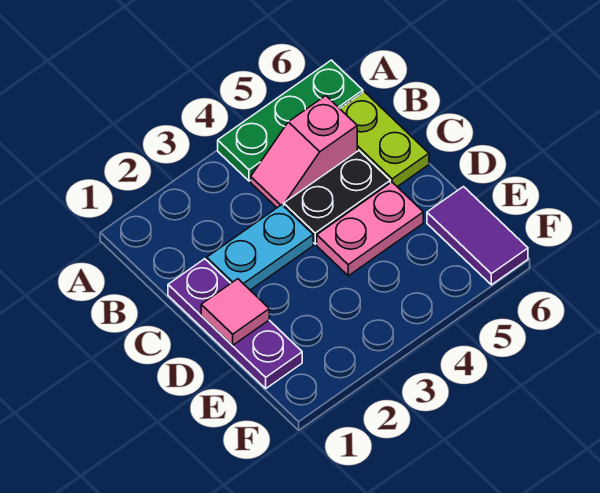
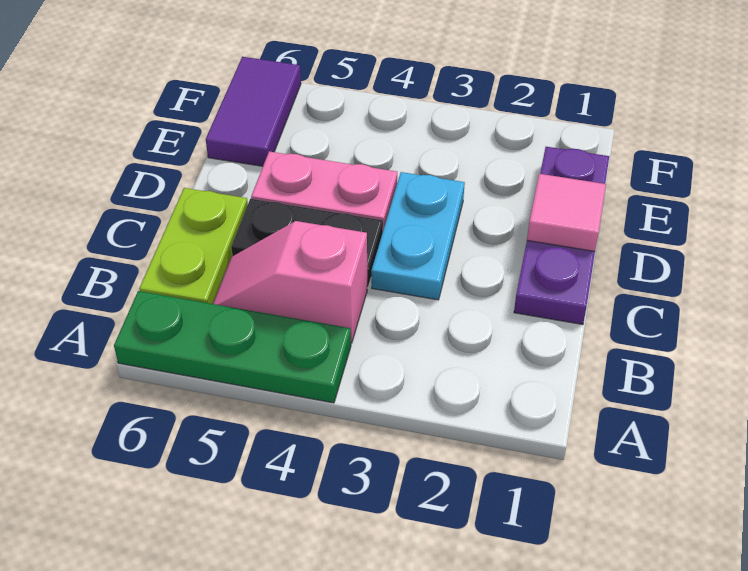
pink slope B4:B5 level 1 top 5 -> pink slope B4:B5 level 1 top 4
cyan plate C2:C3 level 1 -> cyan plate C3:D3 level 1

